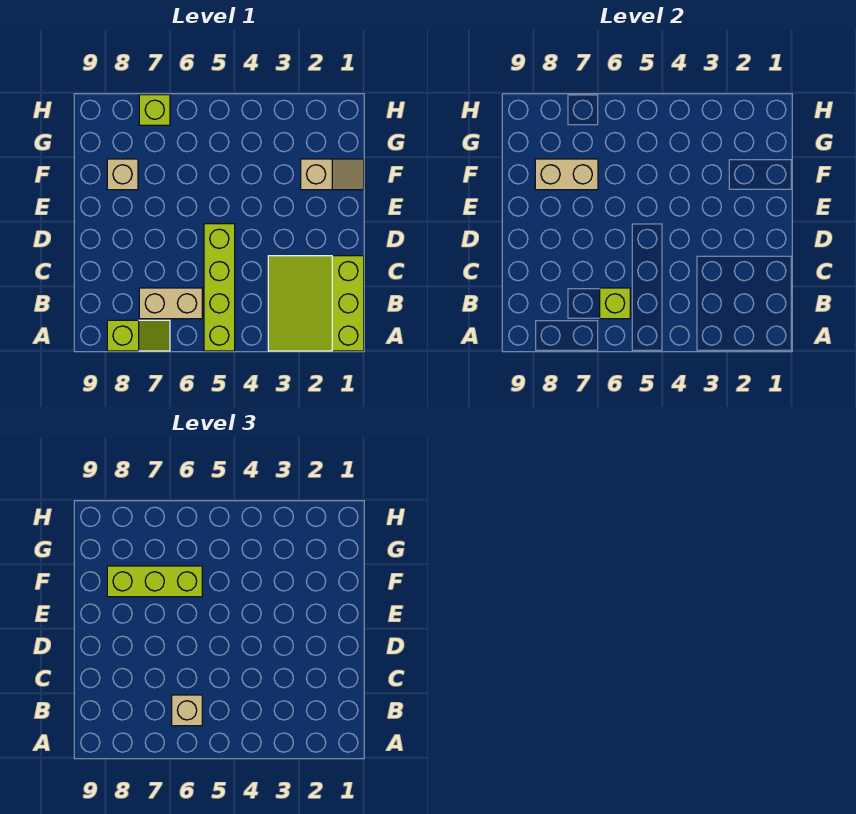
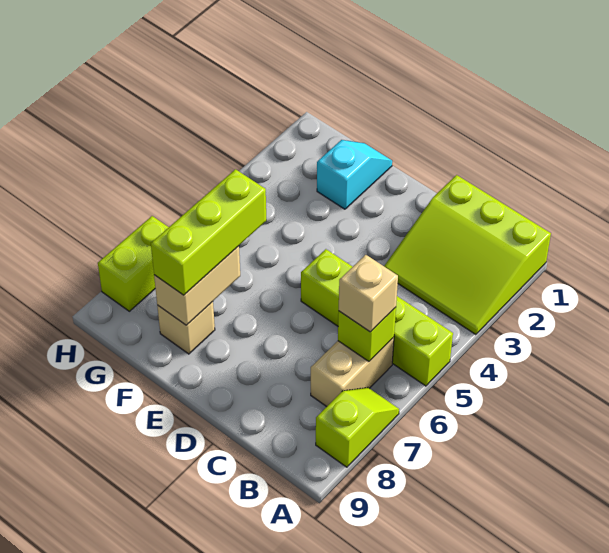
tan slope F1:F2 level 1 top 2 -> cyan slope F1:F2 level 1 top 2
lime brick H7 level 1 -> lime brick H7:H8 level 1

